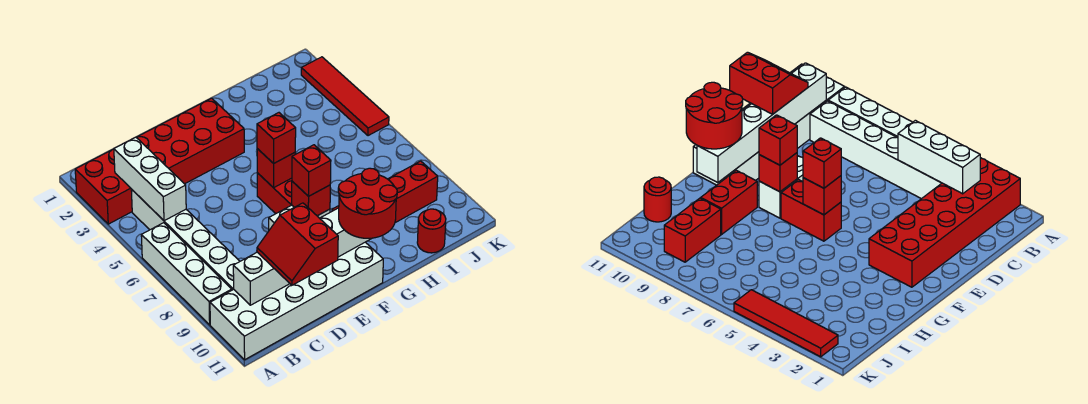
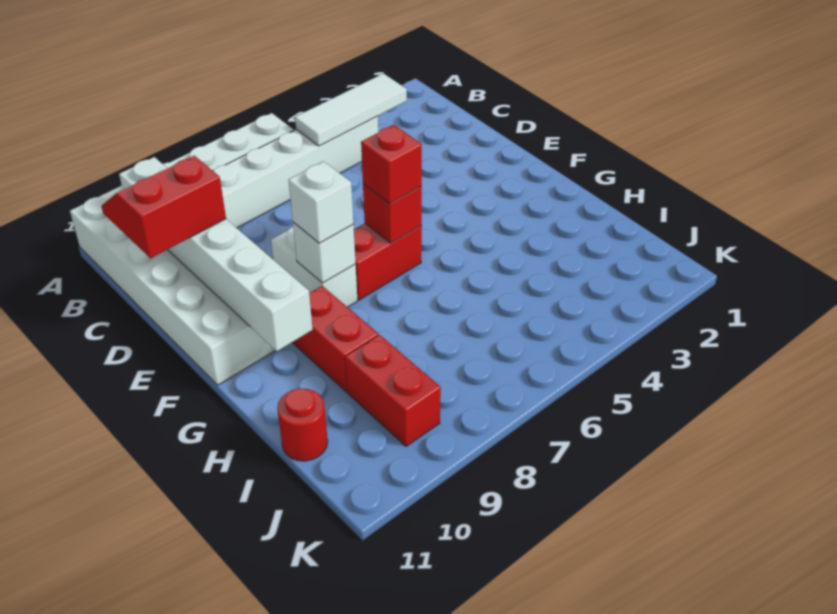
red brick A2:F3 level 1 -> none
white brick B3:B5 level 2 -> white tile B3:B5 level 2
red brick F8 level 2 -> white brick F8 level 2
red brick F8 level 3 -> white brick F8 level 3
red round brick F10:G11 level 3 -> none
red tile K2:K5 level 1 -> none

